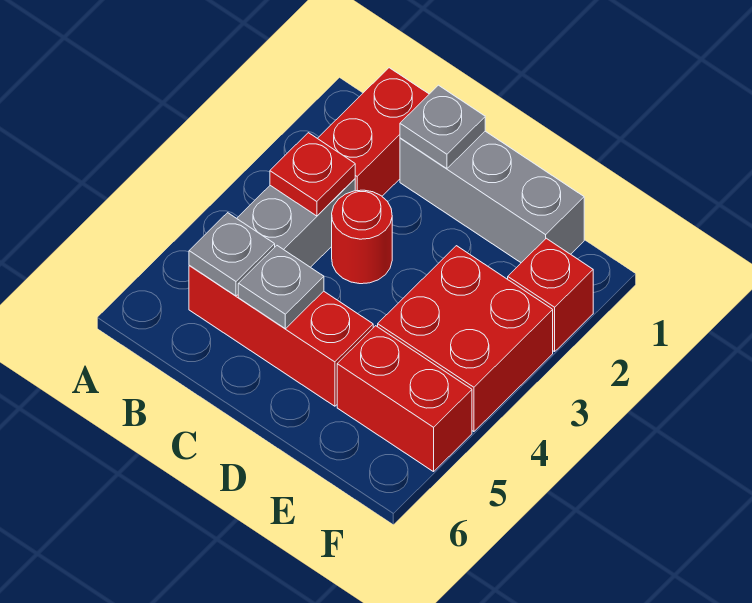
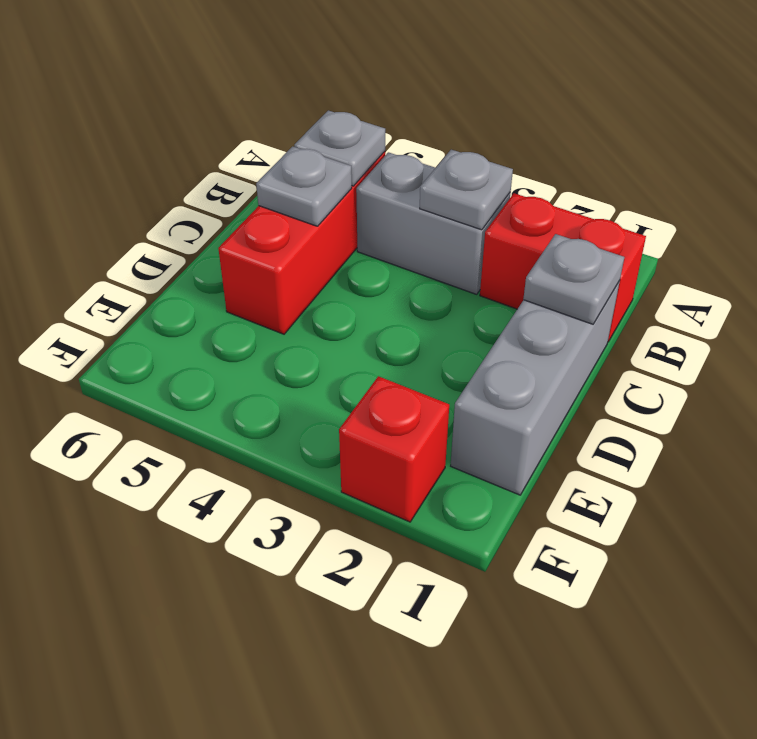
red plate B3 level 2 -> grey plate B3 level 2
red round brick C3 level 1 -> none
red brick E3:F4 level 1 -> none
red brick E5:F5 level 1 -> none

